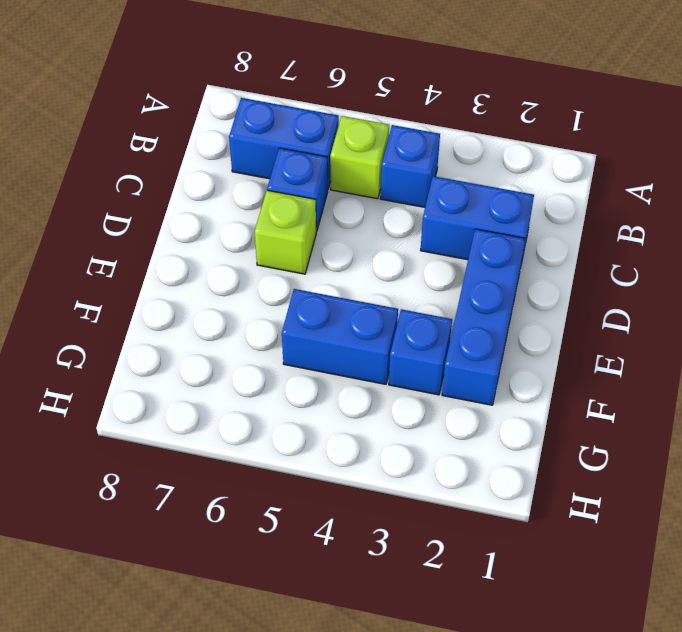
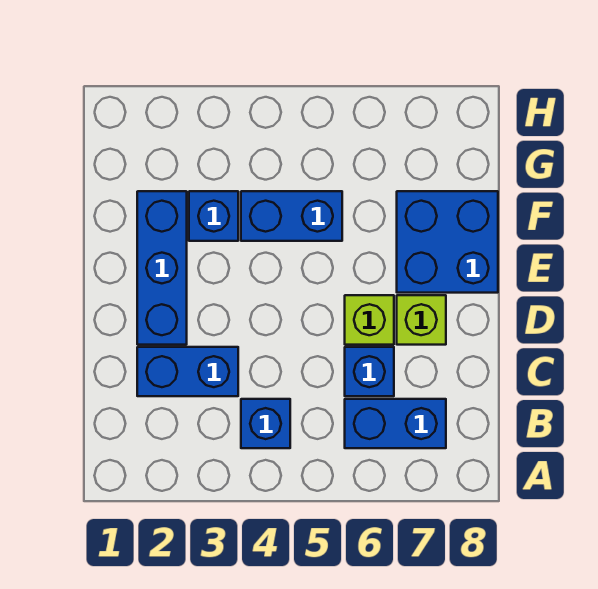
lime brick B5 level 1 -> lime brick D7 level 1
none -> blue brick E7:F8 level 1

